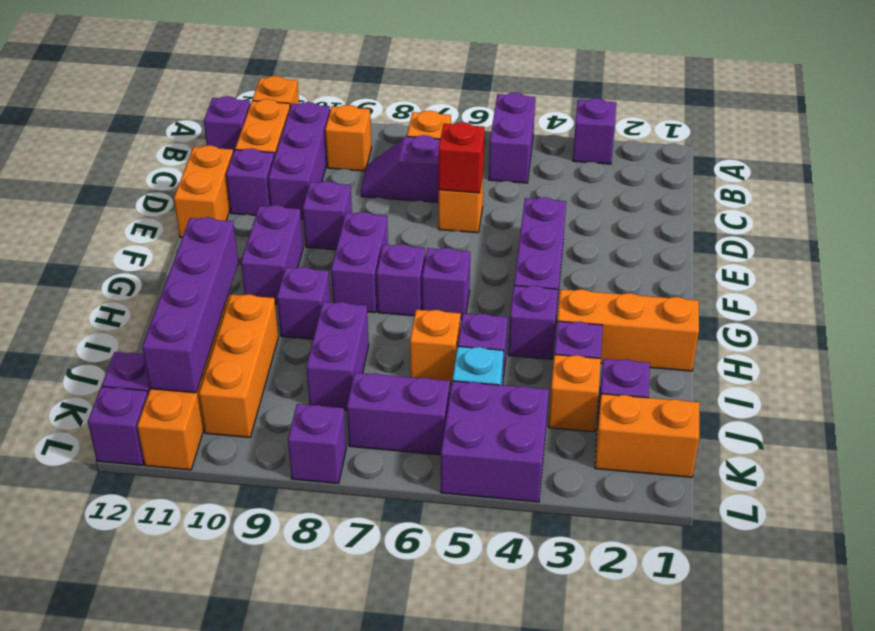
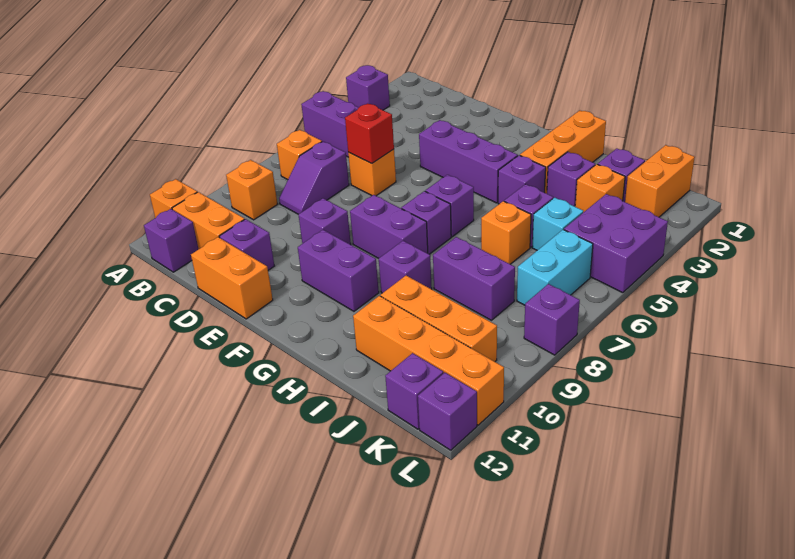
purple brick B10:D10 level 1 -> none
purple brick H11:K11 level 2 -> none
purple brick K6:K7 level 1 -> cyan brick K6:K7 level 1

